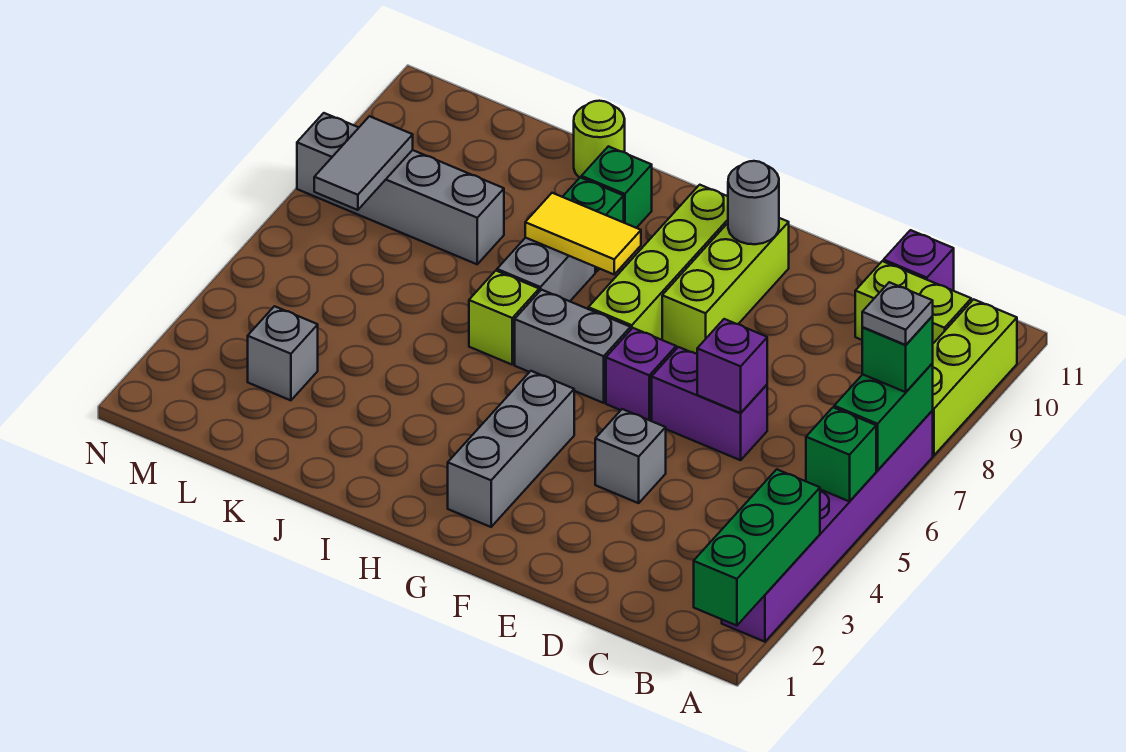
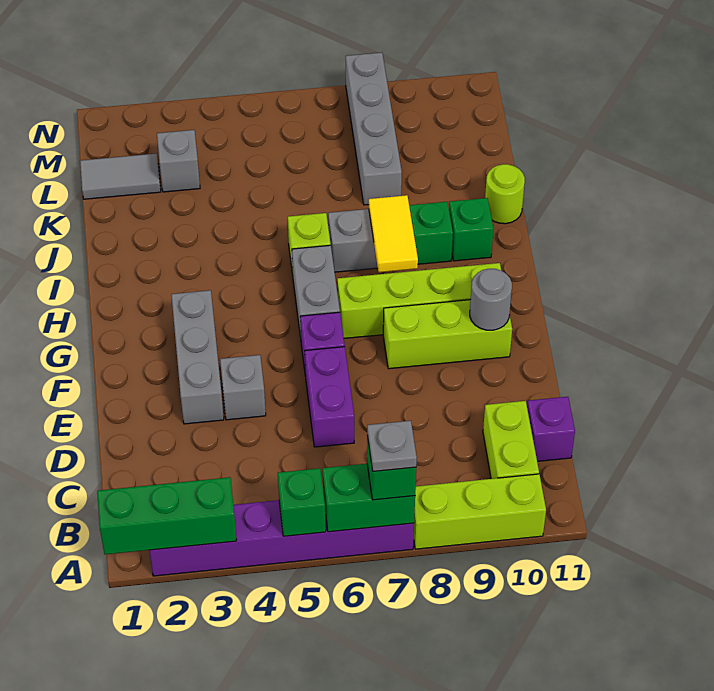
purple brick D6 level 2 -> none
grey brick G2:G4 level 1 -> grey brick E3:G3 level 1
grey tile M7:M8 level 2 -> grey tile L1:L2 level 1

